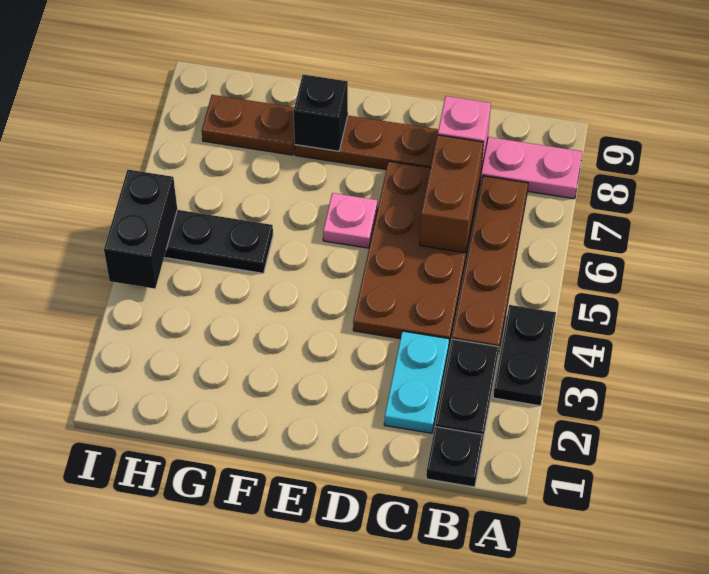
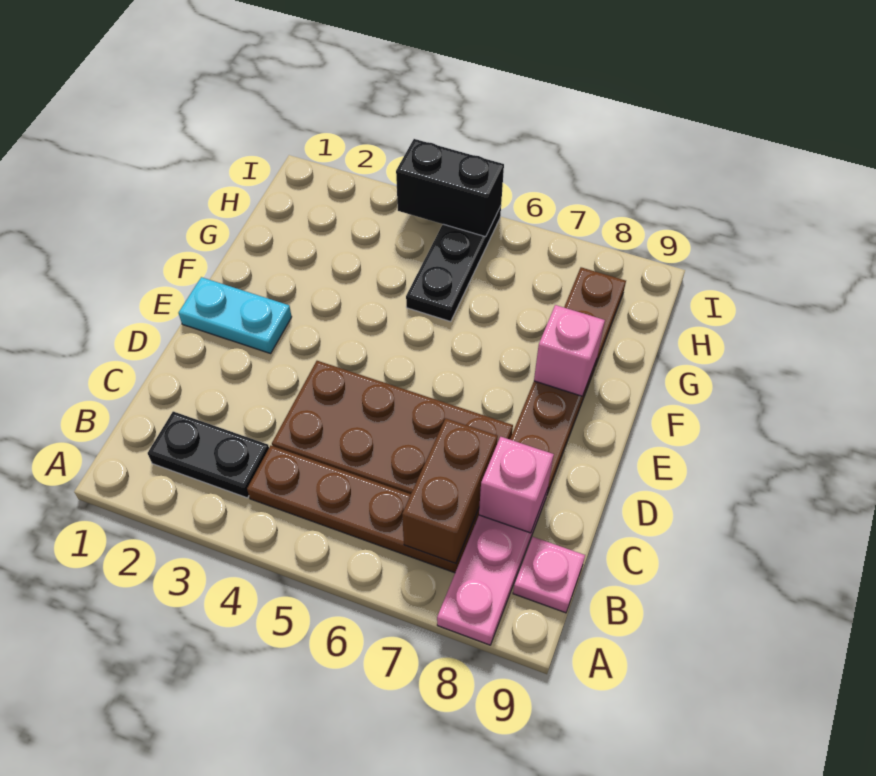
black plate A3:A4 level 1 -> none
black plate B1 level 1 -> none
cyan plate C2:C3 level 1 -> cyan plate E1:E2 level 1
brown brick C6:C7 level 2 -> brown brick B7:C7 level 2
pink plate E6 level 1 -> pink plate B9 level 1
black brick F8 level 2 -> pink brick F8 level 2

